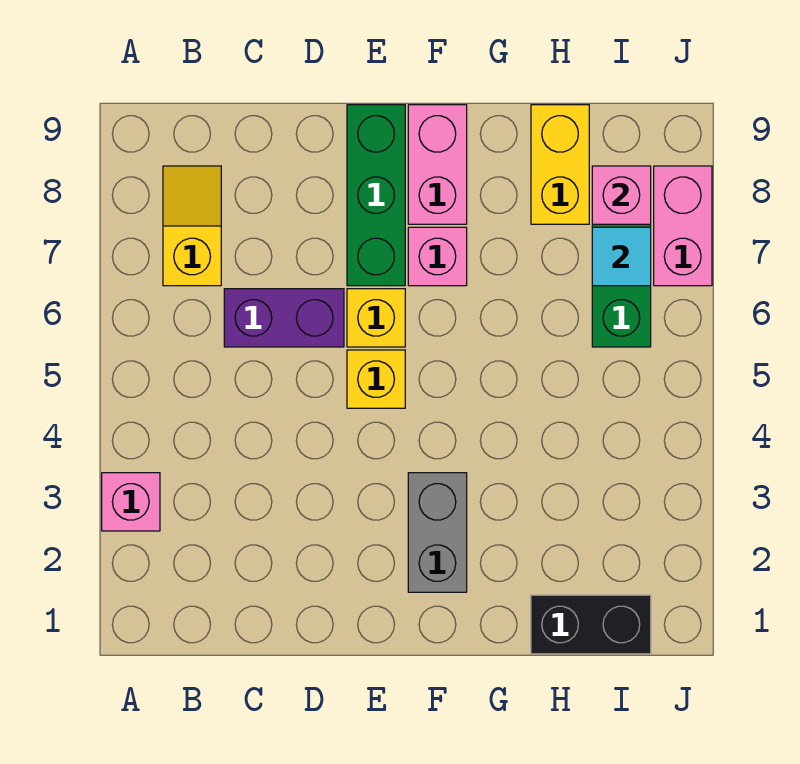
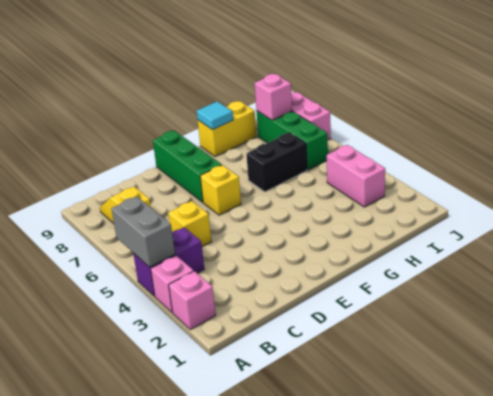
purple brick C6:D6 level 1 -> purple brick A4:B4 level 1
yellow brick E5 level 1 -> yellow brick C5 level 1
grey brick F2:F3 level 1 -> grey brick A4:A5 level 2
pink brick F7 level 1 -> pink brick A2 level 1
pink brick F8:F9 level 1 -> pink brick I3:I4 level 1
black brick H1:I1 level 1 -> black brick G6:H6 level 1
yellow brick H8:H9 level 1 -> yellow brick G9:H9 level 1
cyan tile I7 level 2 -> cyan tile G9 level 2

